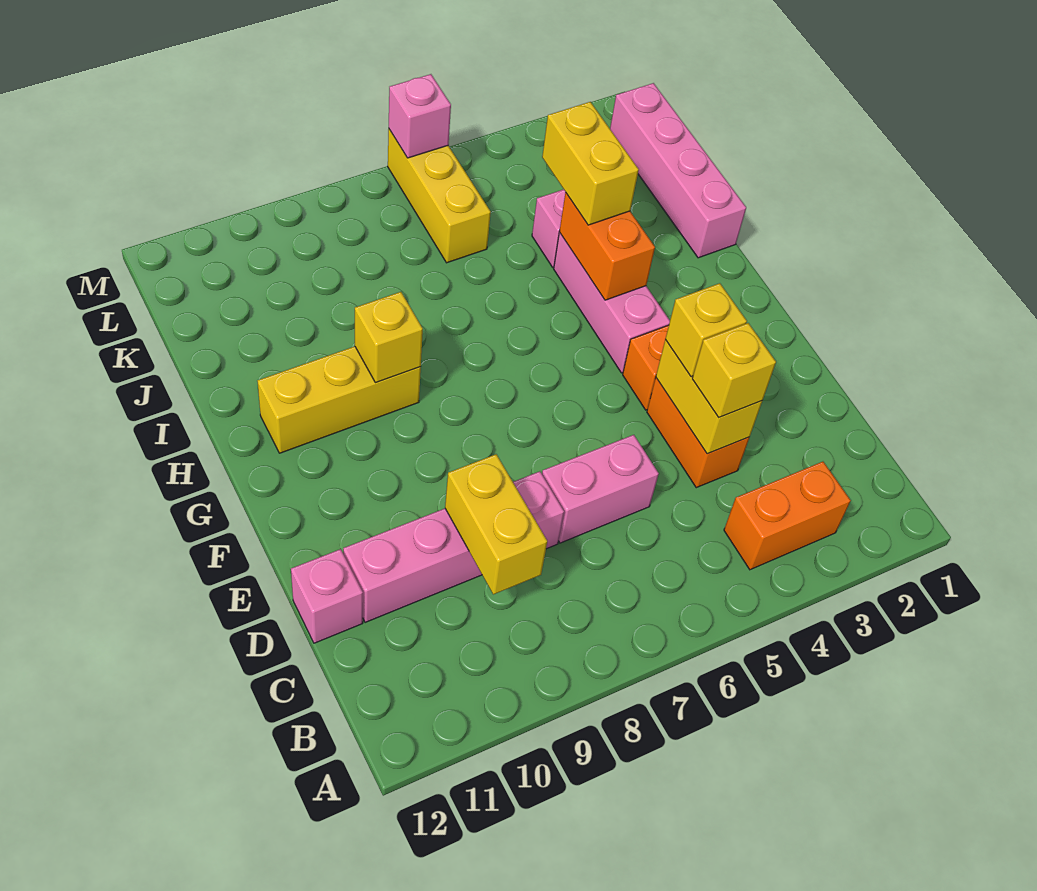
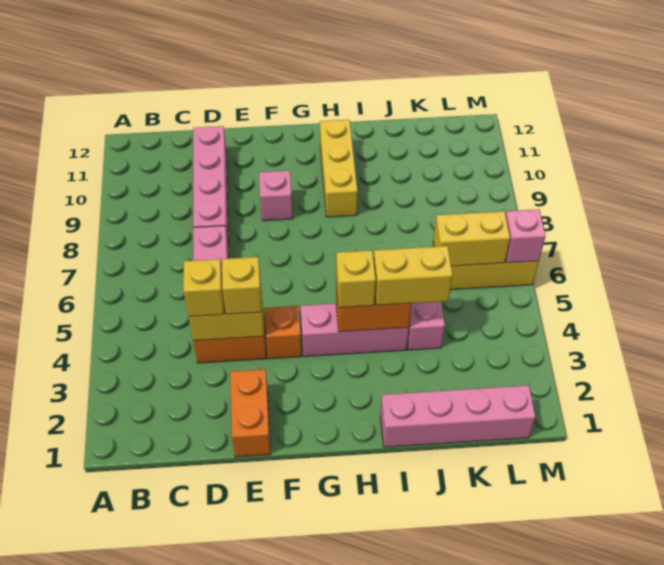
orange brick B3:B4 level 1 -> orange brick E1:E2 level 1
yellow brick C9:D9 level 2 -> yellow brick K6:L6 level 2
pink brick D12 level 1 -> pink brick F9 level 1
yellow brick H9 level 2 -> yellow brick H4 level 3

